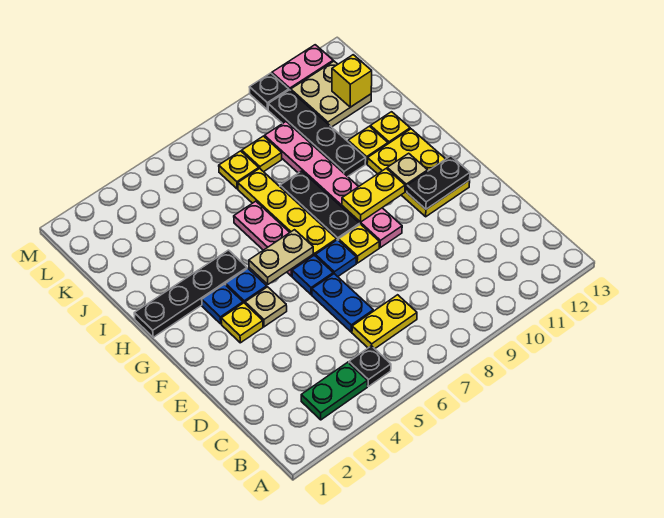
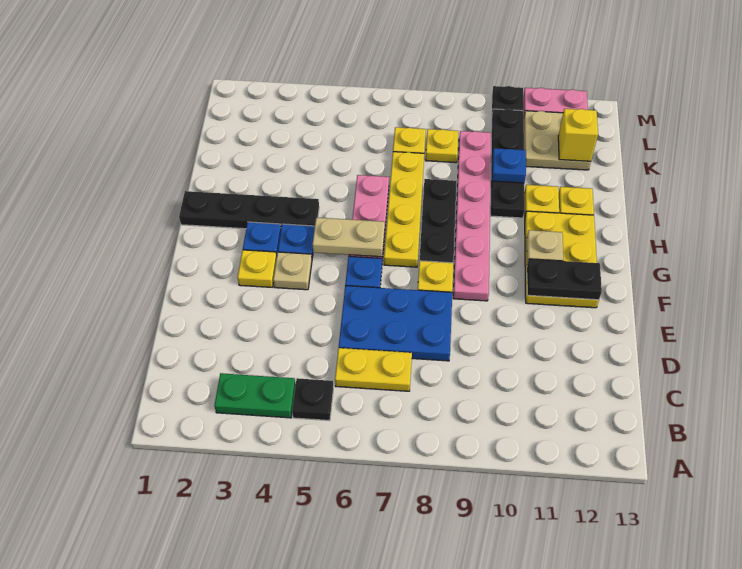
blue plate D6:E6 level 1 -> blue plate D6:E8 level 1
blue plate F7 level 1 -> blue plate J10 level 2
yellow plate G9:G10 level 2 -> none

